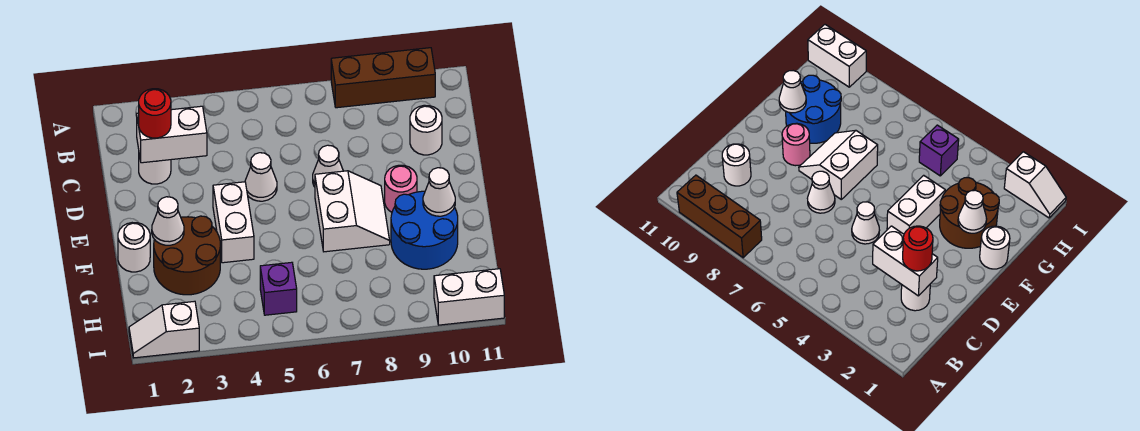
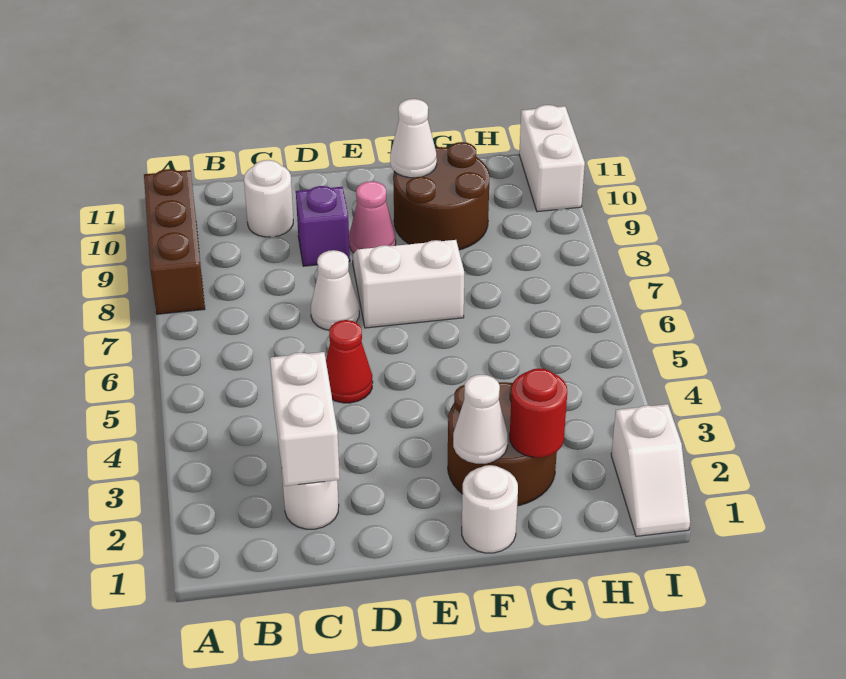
red round brick C2 level 3 -> red round brick G2 level 2
white cone D5 level 1 -> red cone D5 level 1
white brick E4:F4 level 1 -> none
pink round brick E9 level 1 -> pink cone E9 level 1
blue round brick F9:G10 level 1 -> brown round brick F9:G10 level 1
purple brick H5 level 1 -> purple brick D9 level 1

